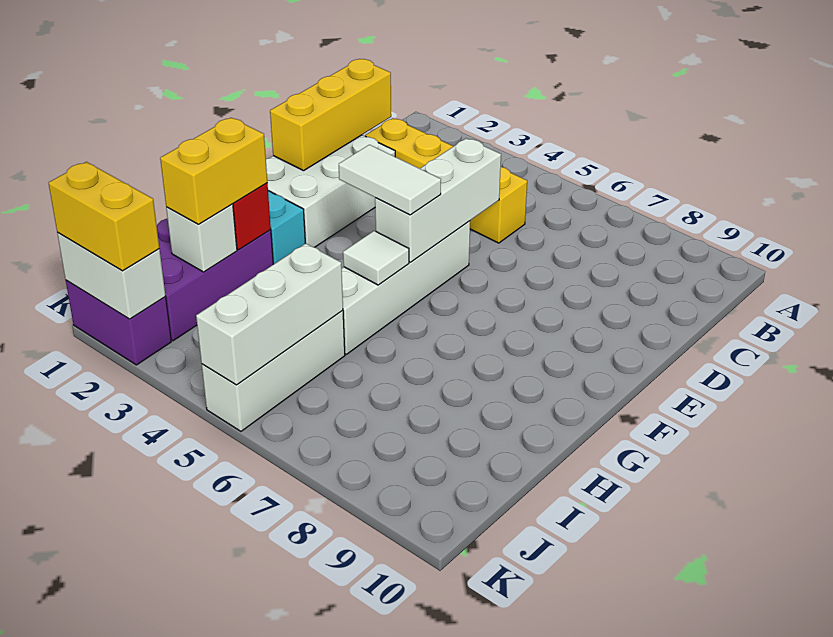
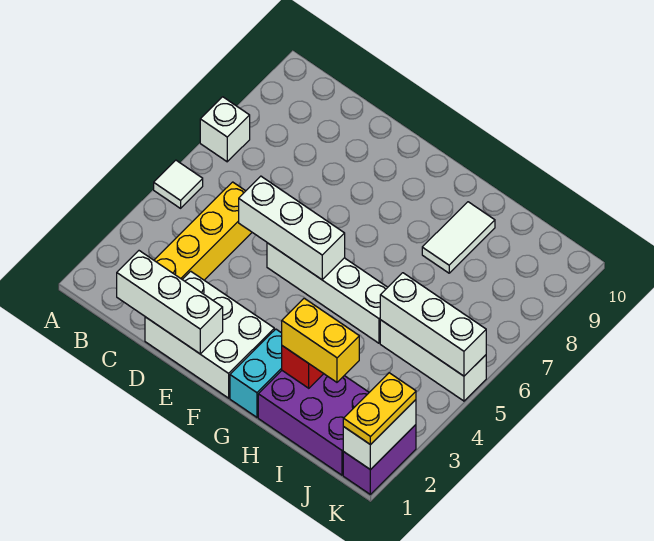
yellow brick C1:E1 level 2 -> white brick C1:E1 level 2
white tile F4:F5 level 3 -> white tile H8:H9 level 1
white tile G5 level 2 -> white tile A5 level 1
white brick I2 level 2 -> white brick A7 level 1
yellow brick K1:K2 level 3 -> yellow plate K1:K2 level 3

